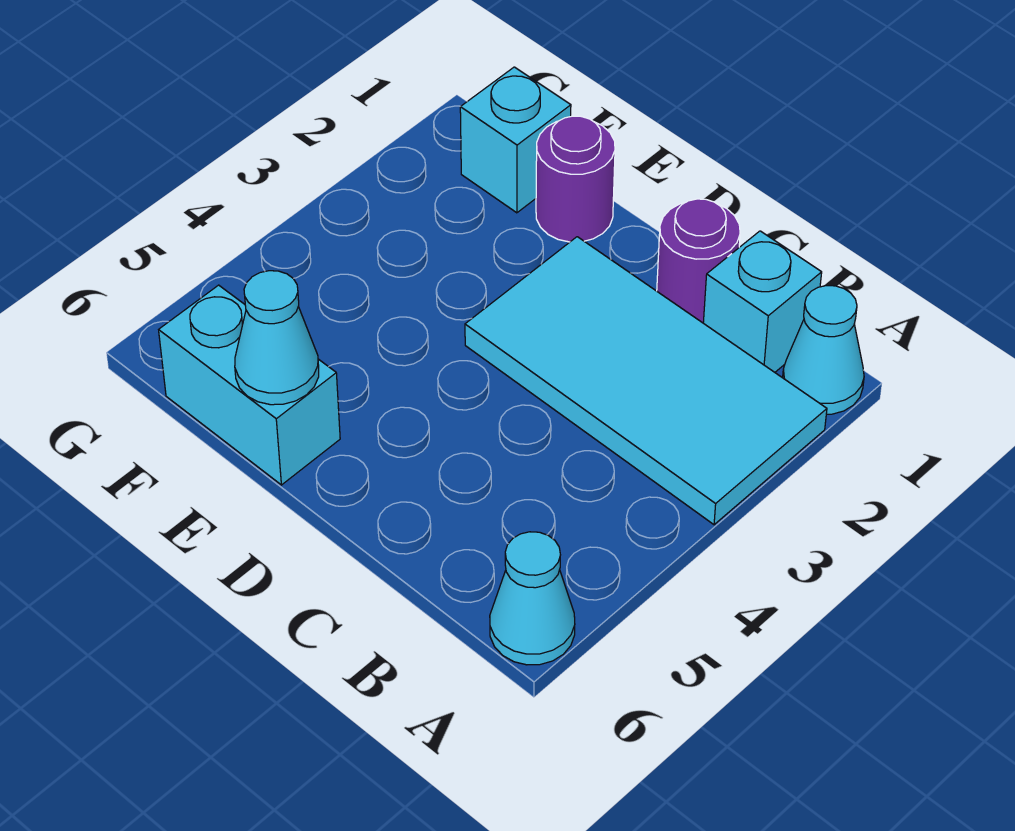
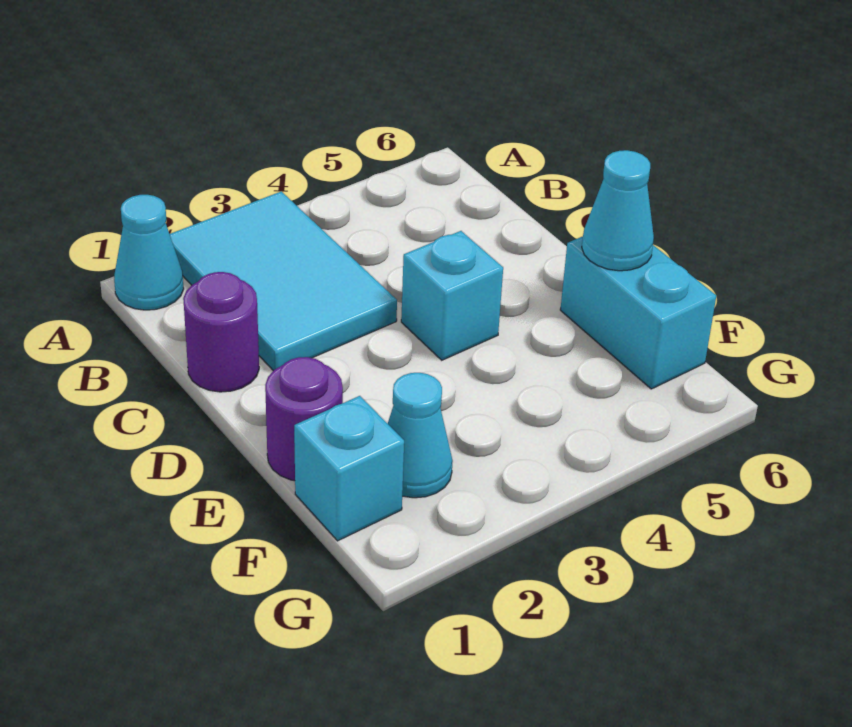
cyan tile A2:D3 level 1 -> cyan tile A2:C3 level 1
cyan cone A6 level 1 -> cyan cone F2 level 1
cyan brick B1 level 1 -> cyan brick D4 level 1

